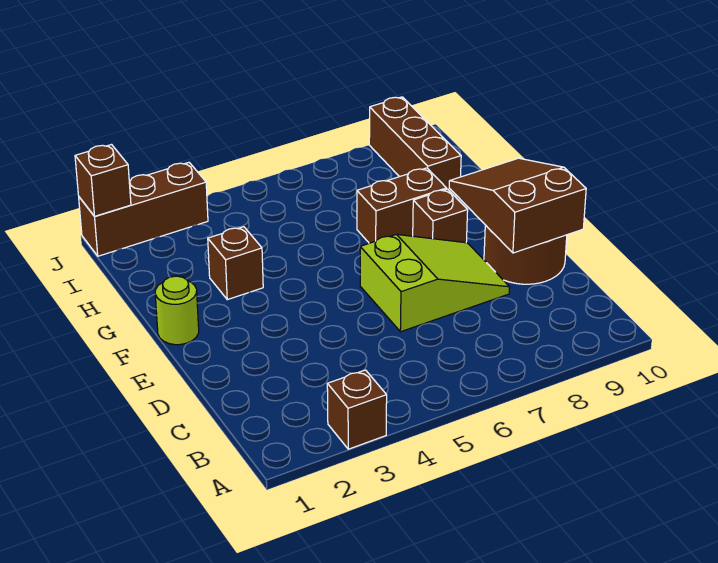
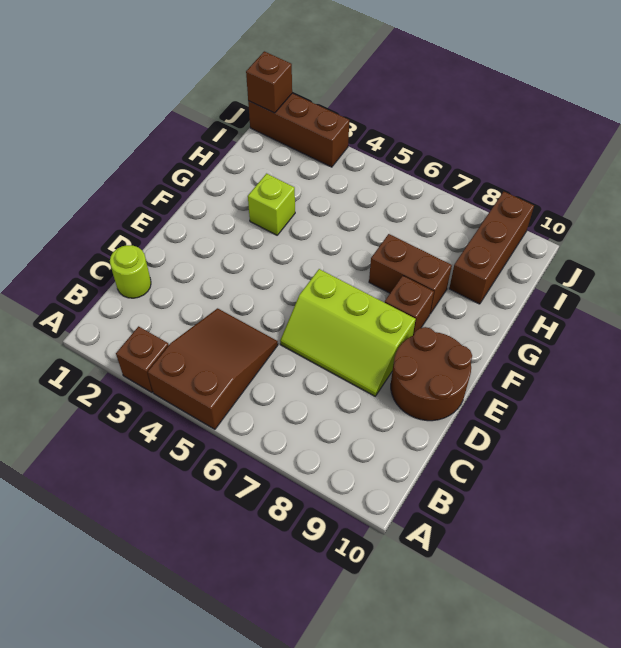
lime slope D6:E8 level 1 top 6 -> lime slope D6:E8 level 1 top E
brown slope D9:F10 level 2 top D -> brown slope A4:C5 level 1 top A
lime round brick F1 level 1 -> lime round brick C1 level 1
brown brick G3 level 1 -> lime brick G3 level 1

